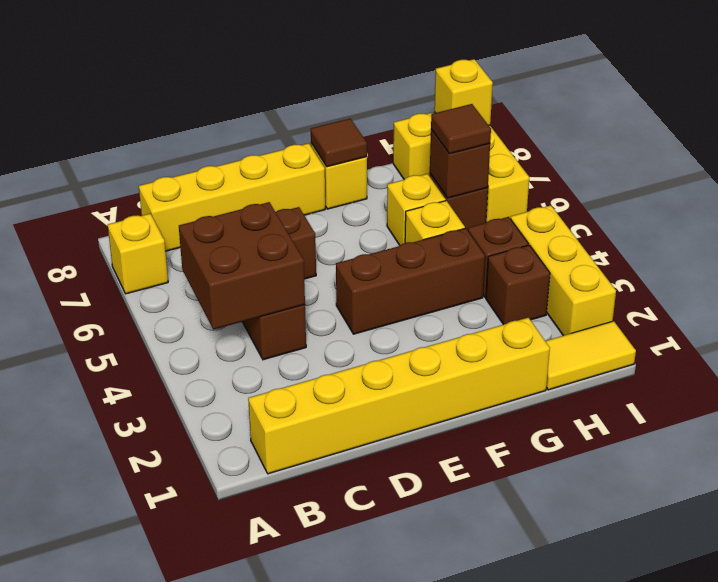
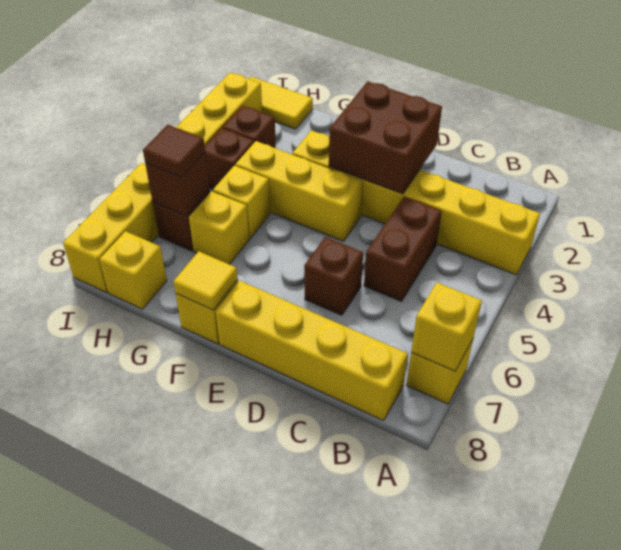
yellow brick B1:G1 level 1 -> yellow brick A3:F3 level 1
brown brick B4:C5 level 2 -> brown brick D2:E3 level 2
brown brick E4:G4 level 1 -> yellow brick E4:G4 level 1
brown tile F8 level 2 -> yellow tile F8 level 2
yellow brick I8 level 2 -> yellow brick A7 level 2

